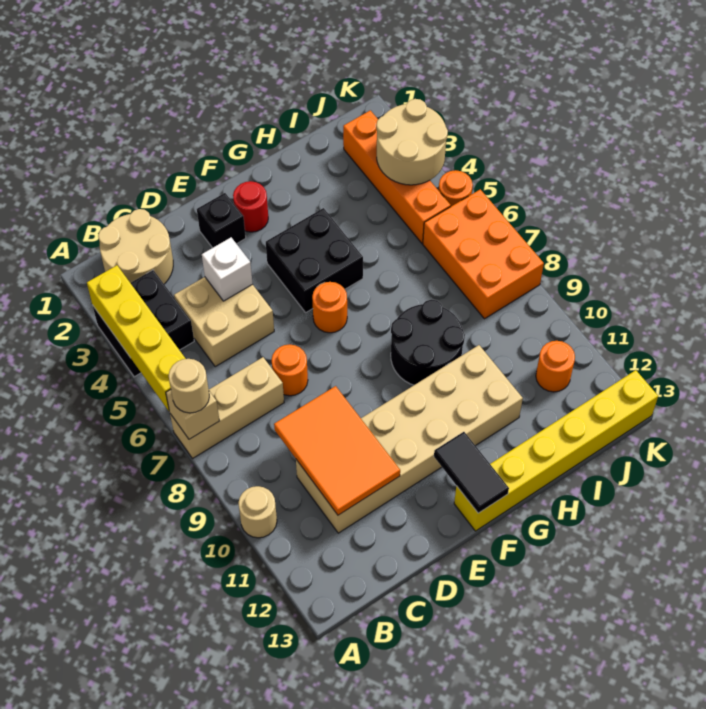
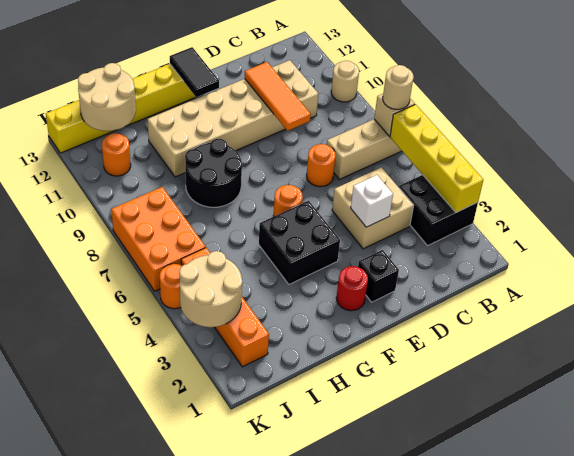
tan round brick B1:C2 level 1 -> tan round brick I12:J13 level 2
orange tile C9:D11 level 2 -> orange tile D9:D11 level 2

